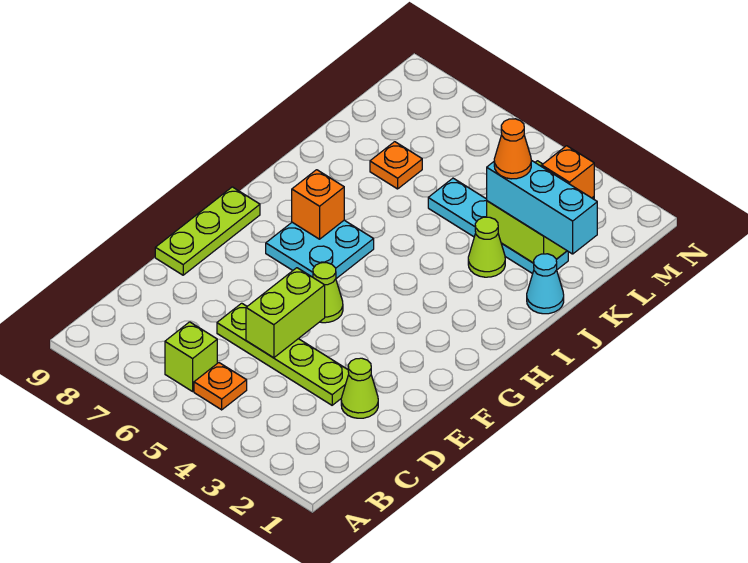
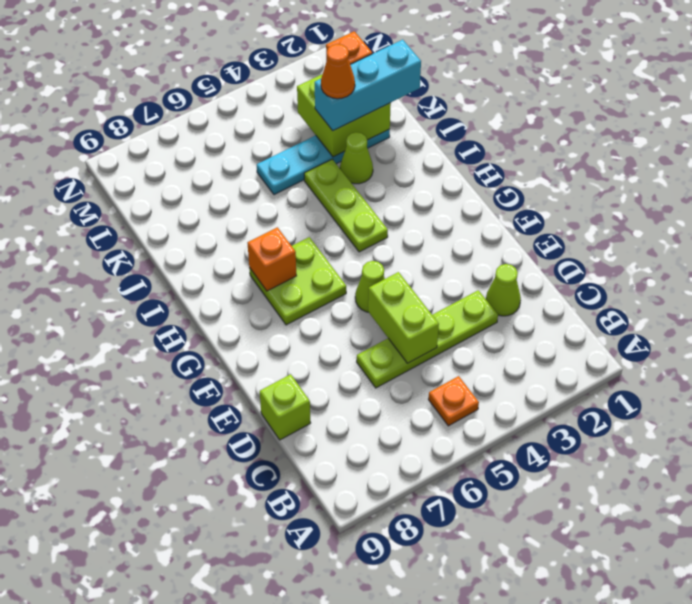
lime brick B6 level 1 -> lime brick D9 level 1
lime plate E9:G9 level 1 -> lime plate H4:J4 level 1
cyan plate G6:H7 level 1 -> lime plate G6:H7 level 1
cyan cone J1 level 1 -> none
orange plate K7 level 1 -> none

